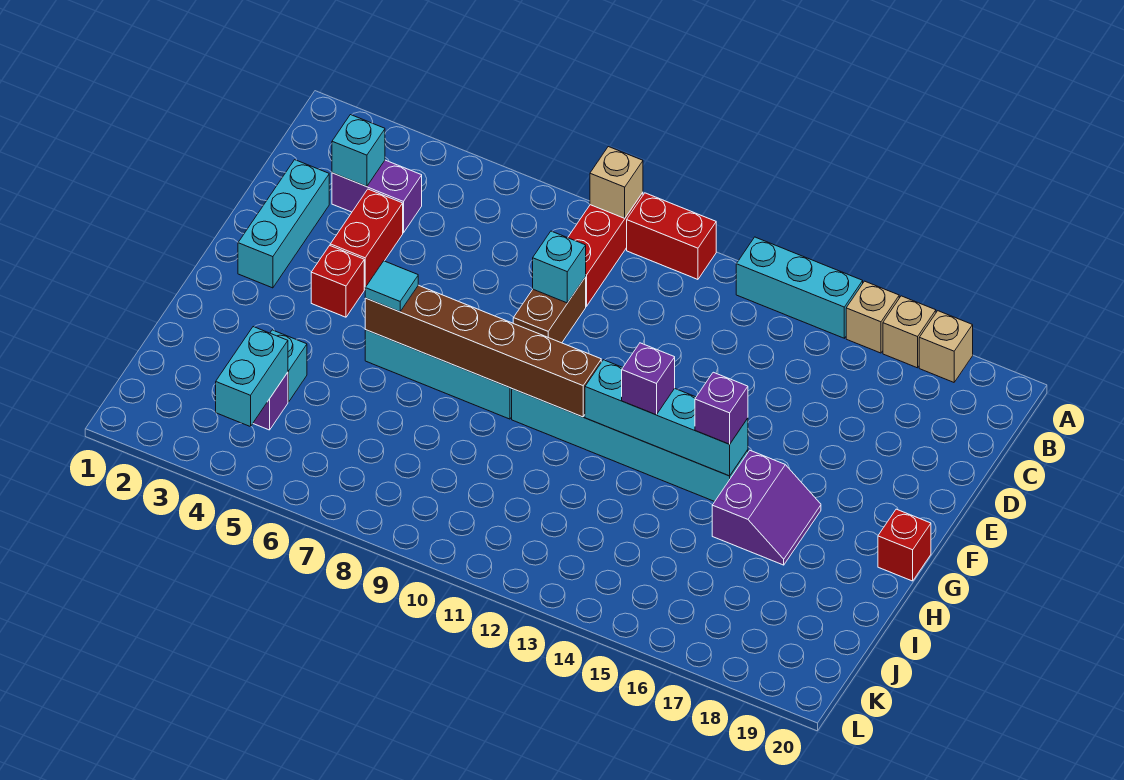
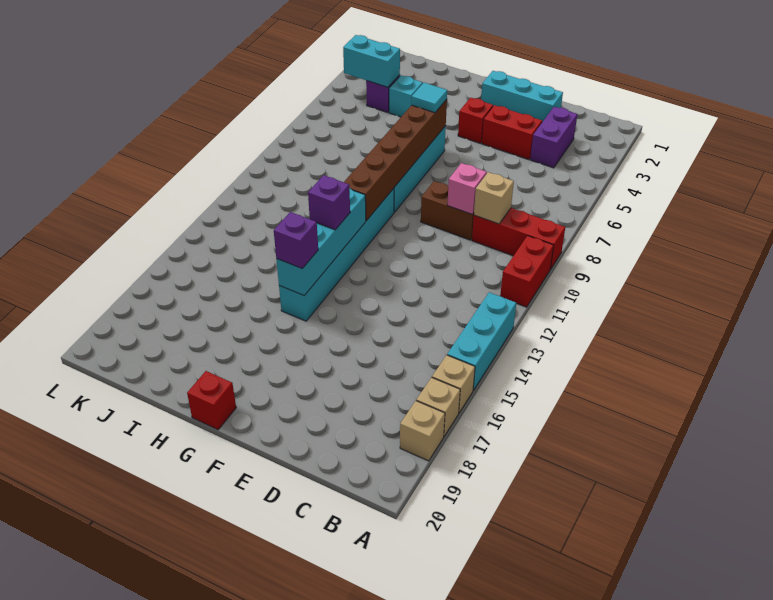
tan brick A9 level 2 -> tan brick C9 level 2
cyan brick C3 level 2 -> none
cyan brick D9 level 2 -> pink brick D9 level 2
purple slope G16:H17 level 1 top 16 -> none

